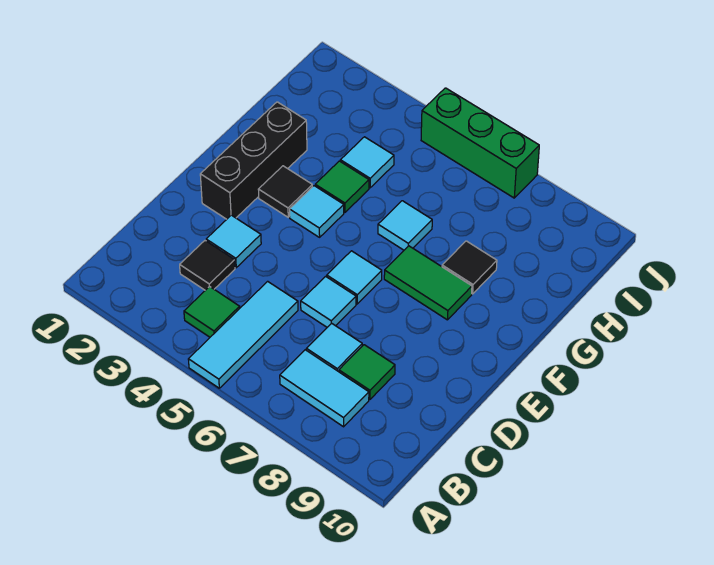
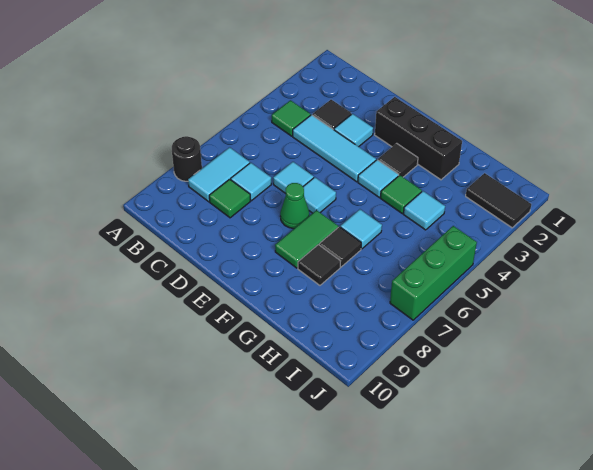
cyan tile A5:C5 level 1 -> cyan tile C4:E4 level 1
none -> black round brick A8 level 1
none -> green cone E7 level 1
none -> black tile G7 level 1
none -> black tile I2:J2 level 1

